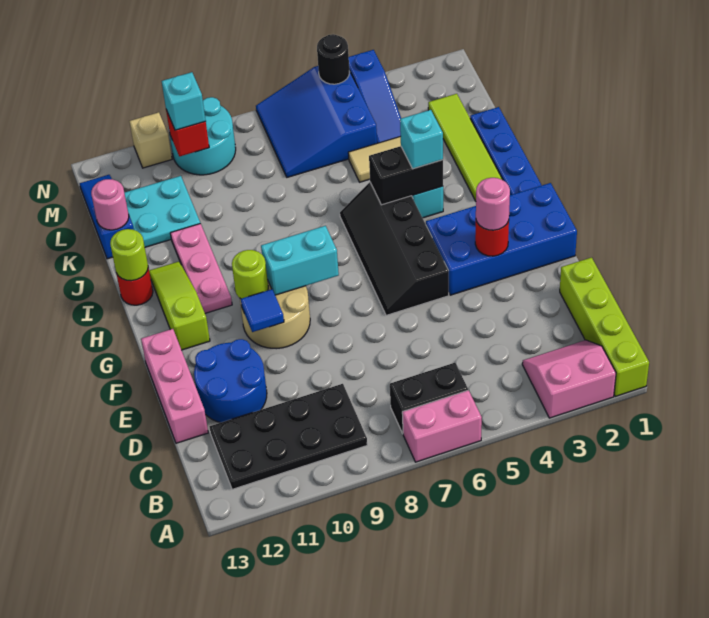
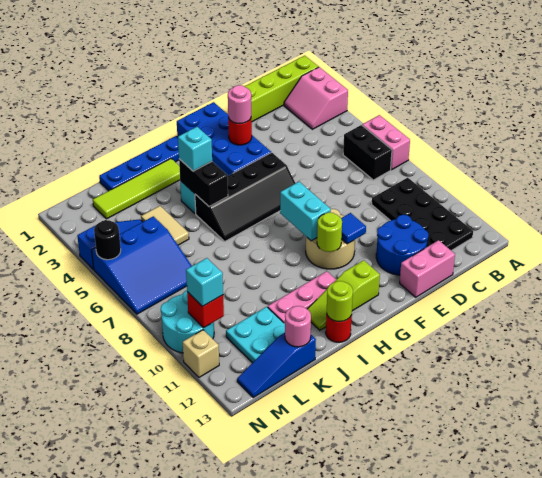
pink brick D13:F13 level 1 -> pink brick D13:E13 level 1

